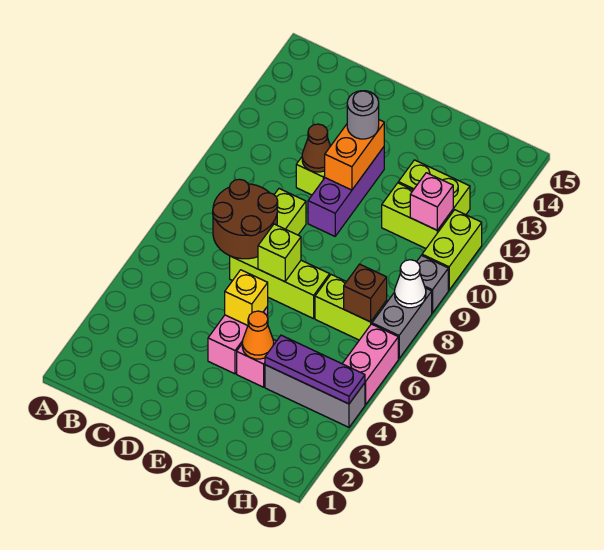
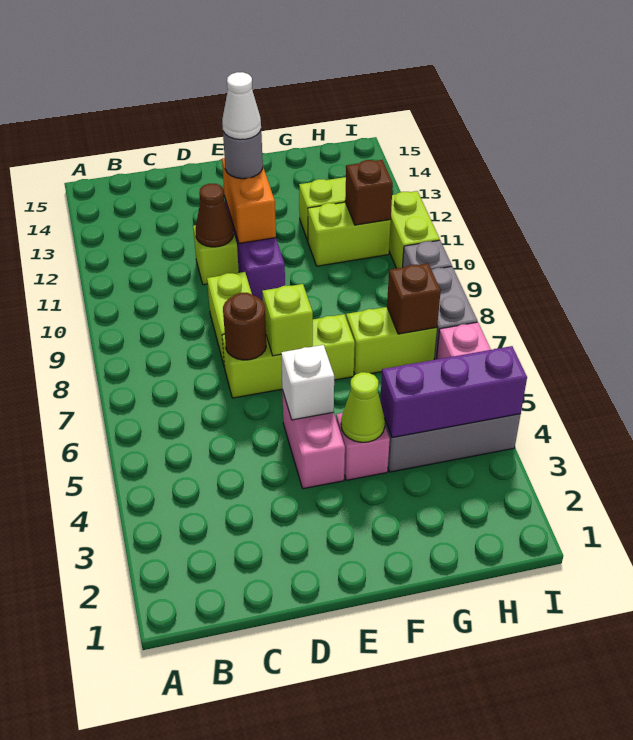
brown round brick C7:D8 level 2 -> brown round brick D7 level 2
yellow brick E5 level 2 -> white brick E5 level 2
orange cone F4 level 2 -> lime cone F4 level 2
purple plate G4:I4 level 2 -> purple brick G4:I4 level 2
pink brick H11 level 2 -> brown brick H11 level 2
white cone I8 level 2 -> white cone E12 level 4

